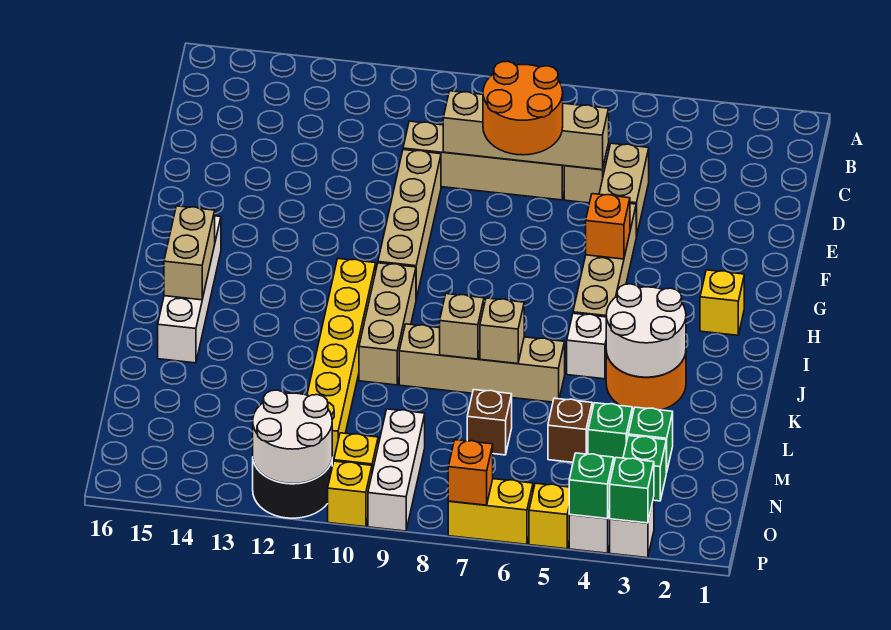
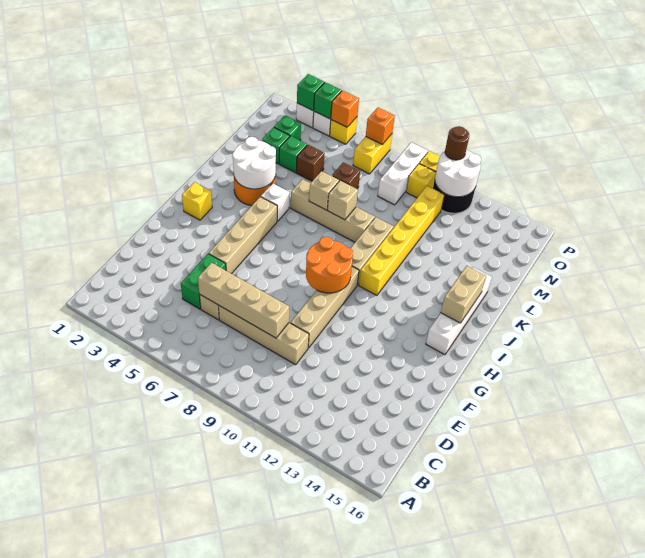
tan brick D5:E5 level 1 -> green brick D5:E5 level 1
orange round brick D7:E8 level 3 -> orange round brick G9:H10 level 2
orange brick G5 level 2 -> orange brick P5 level 2
yellow brick P6:P7 level 1 -> yellow brick O7:P7 level 1
none -> brown round brick P11 level 3

